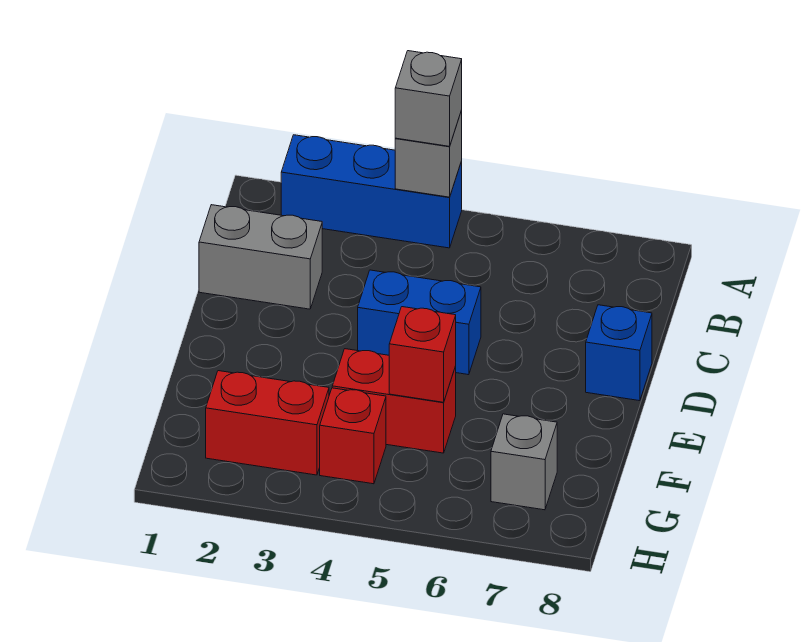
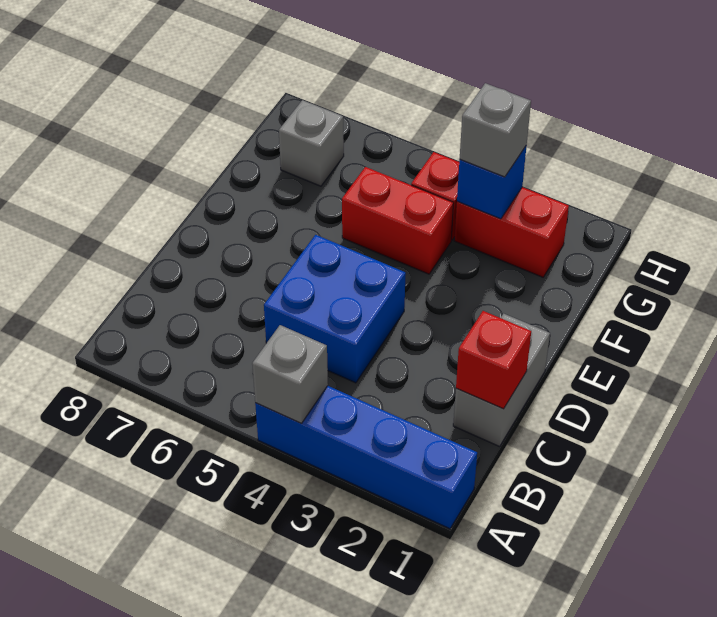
blue brick A2:A4 level 1 -> blue brick A1:A4 level 1
grey brick A4 level 3 -> grey brick G3 level 3
grey brick C1:C2 level 1 -> grey brick C1:D1 level 1
blue brick D4:D5 level 1 -> blue brick C4:D5 level 1
blue brick D8 level 1 -> blue brick G3 level 2
red brick F5 level 2 -> red brick C1 level 2

